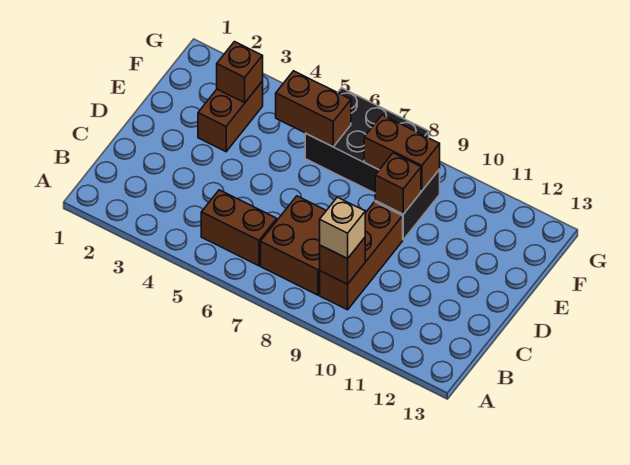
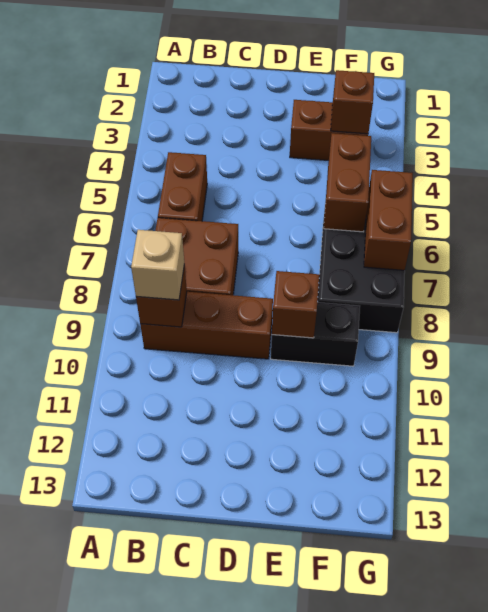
brown brick F8:F9 level 2 -> brown brick G6:G7 level 2

